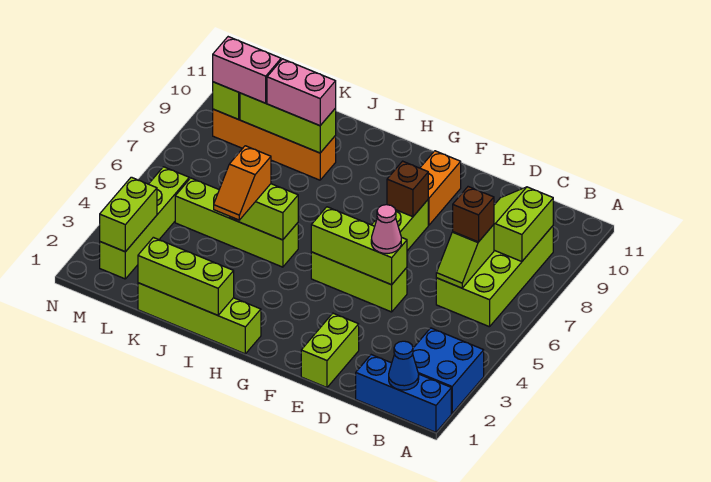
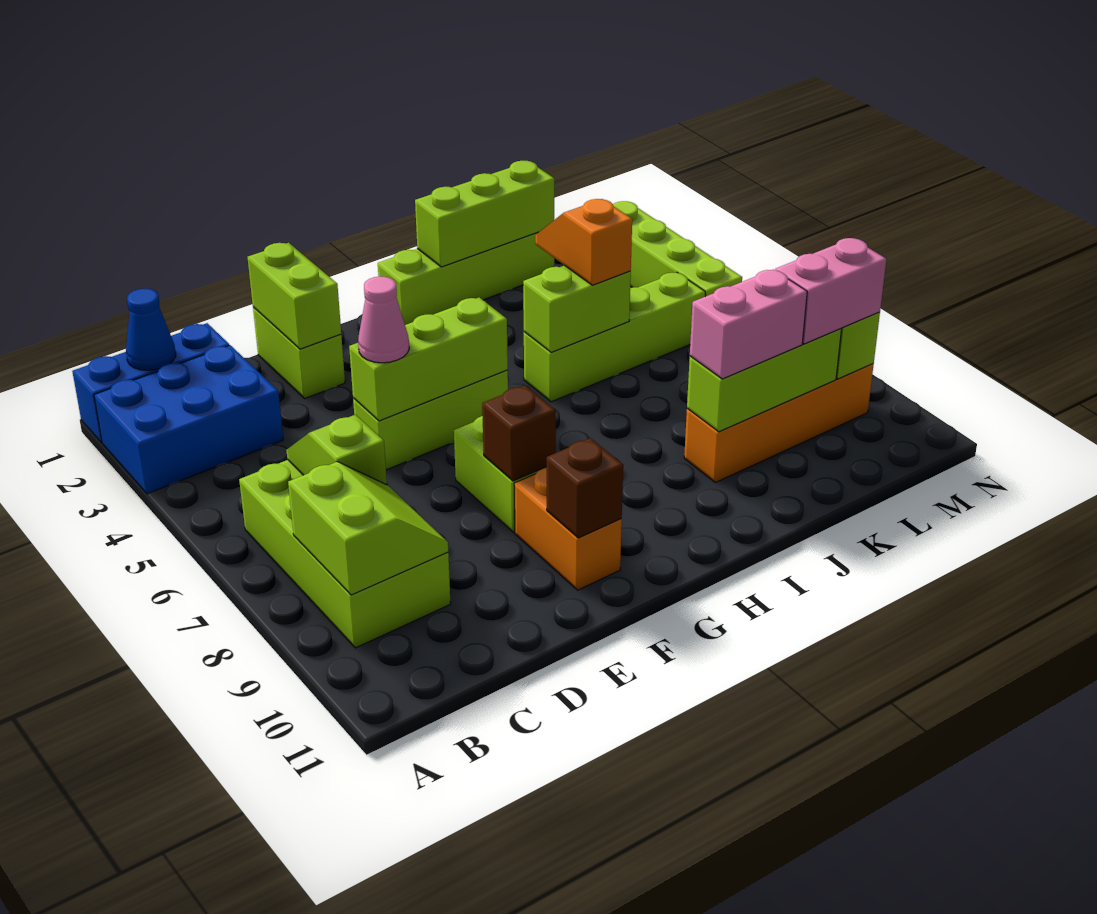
blue brick A2:B3 level 1 -> blue brick A2:C3 level 1
brown brick C7 level 3 -> brown brick F10 level 2
lime brick M2:M3 level 2 -> lime brick E1:E2 level 2

